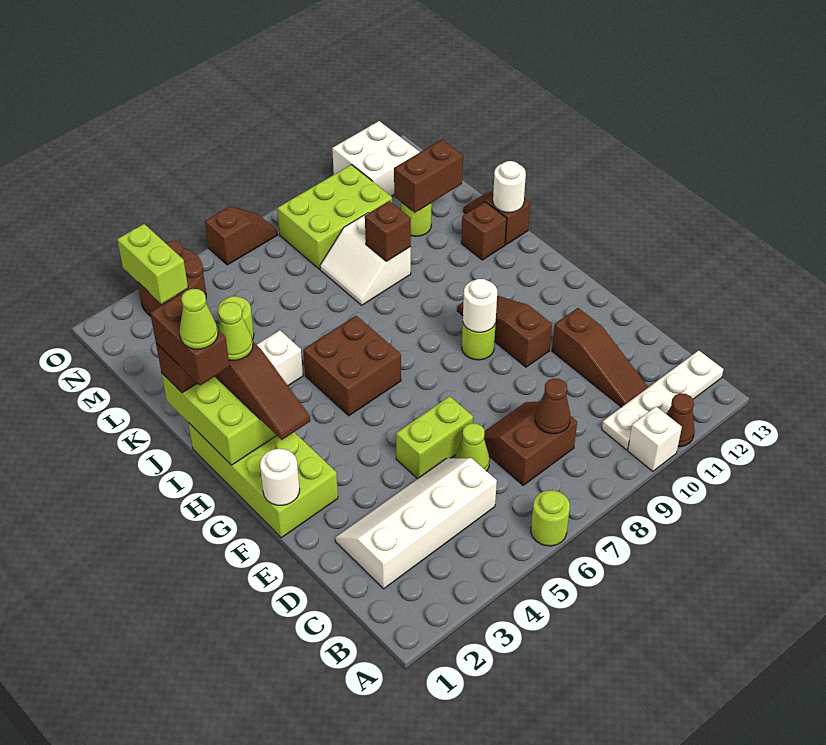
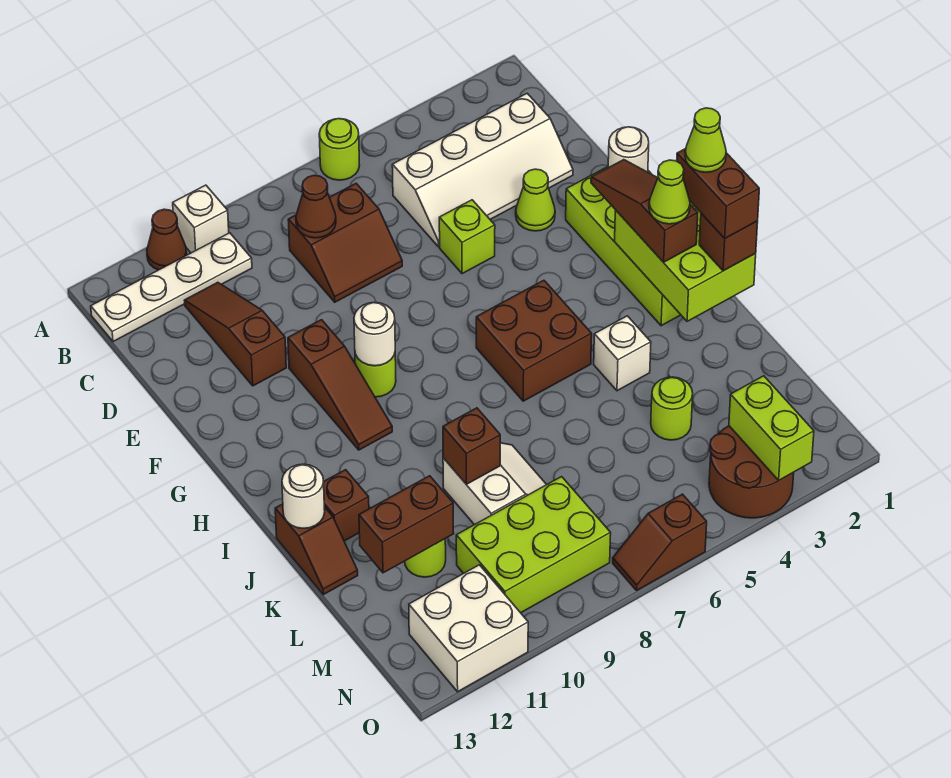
lime cone D6 level 1 -> lime cone E3 level 1
lime brick E5:E6 level 1 -> lime brick E5 level 1

